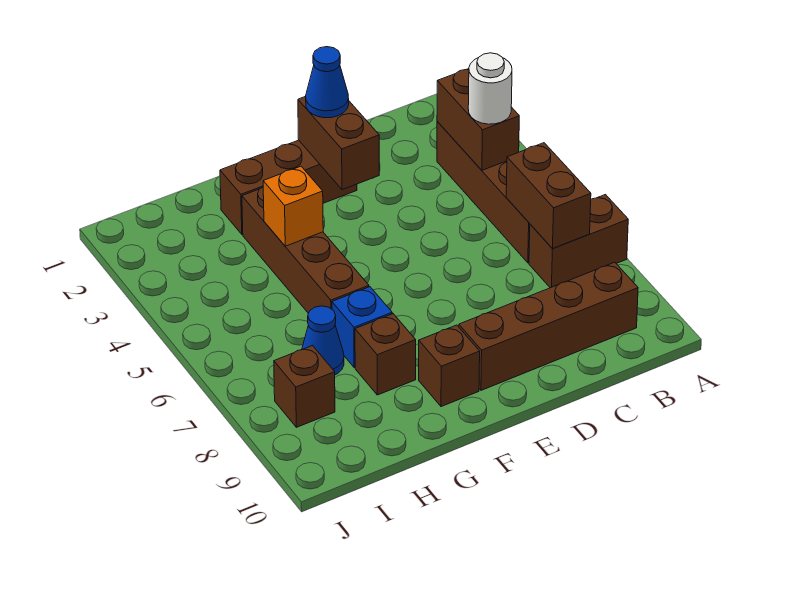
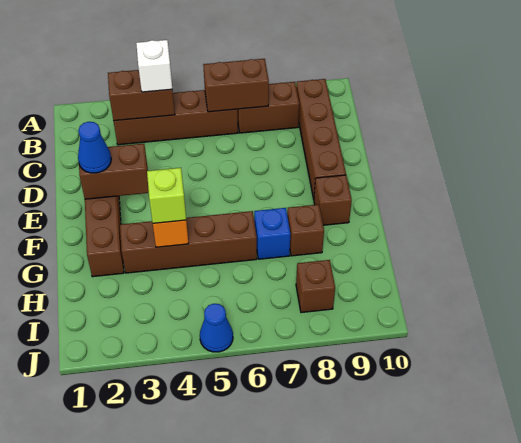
brown brick A7:B7 level 1 -> brown brick B7:B8 level 1
white round brick B4 level 3 -> white brick B4 level 3
none -> lime brick G4 level 3
blue cone H7 level 1 -> blue cone J5 level 1

